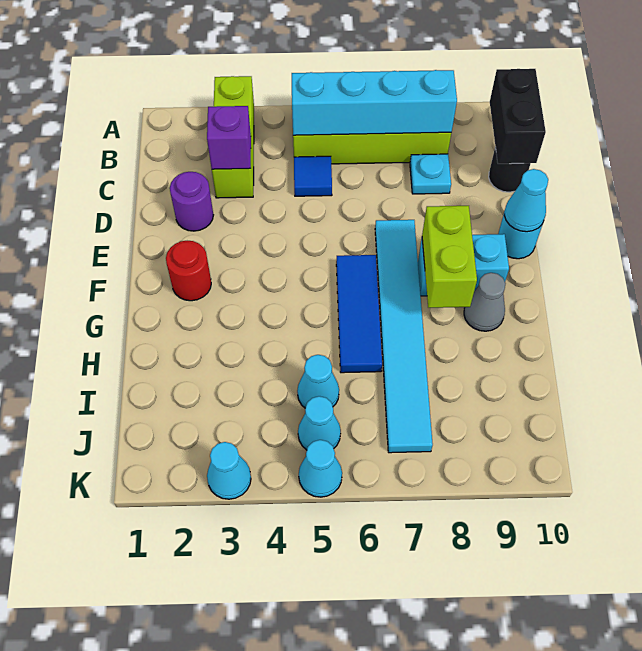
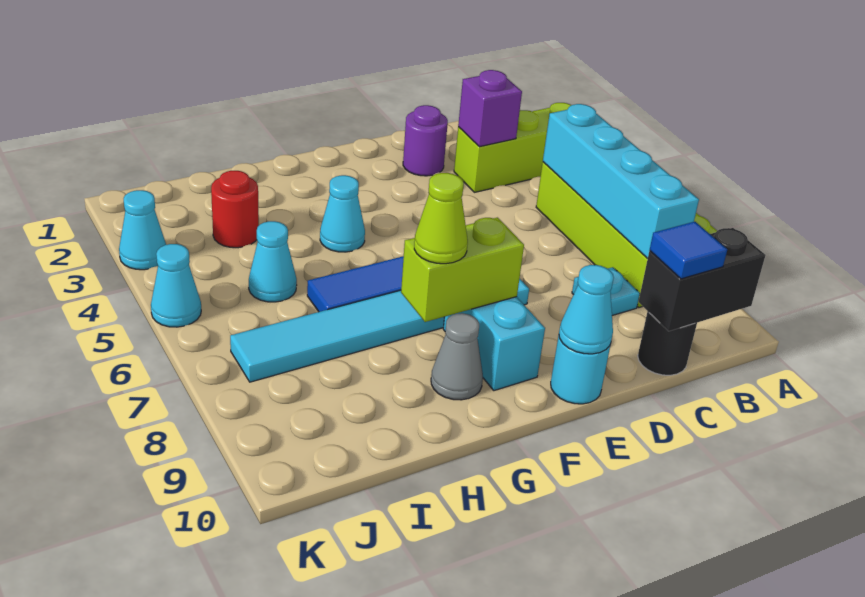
blue tile C5 level 1 -> blue tile C10 level 3
red round brick F2 level 1 -> red round brick I3 level 1
none -> lime cone G8 level 3
cyan cone J5 level 1 -> cyan cone G4 level 1

